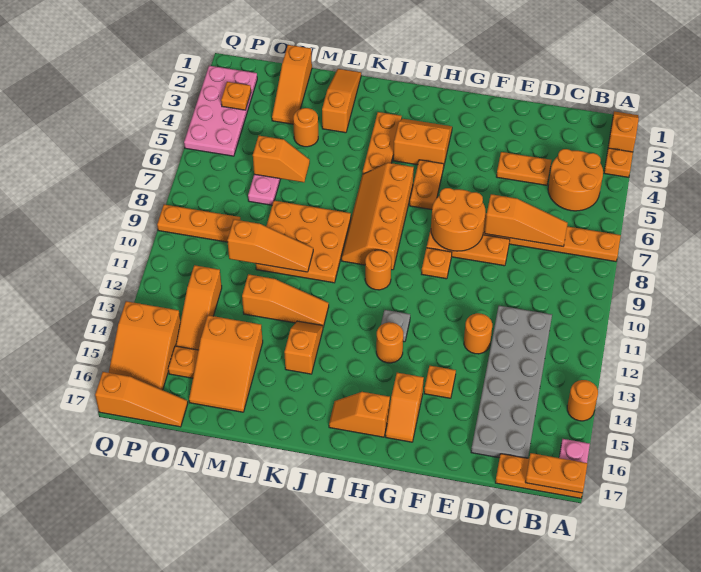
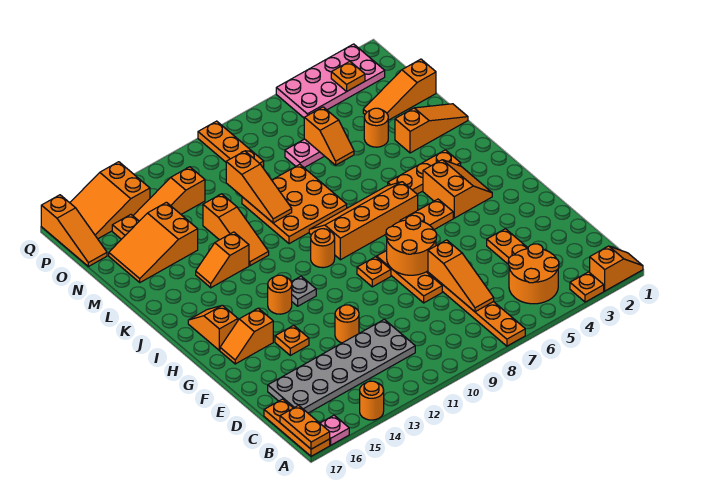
orange slope K13:K14 level 1 top 14 -> orange slope K13:K14 level 1 top 13

